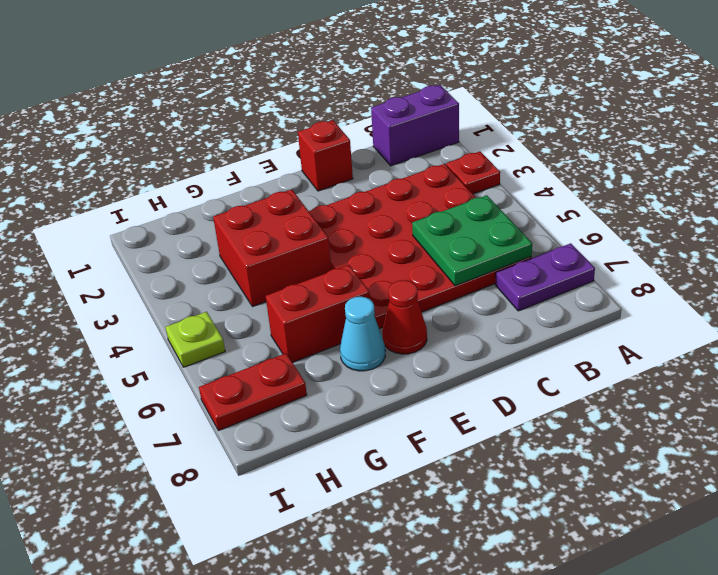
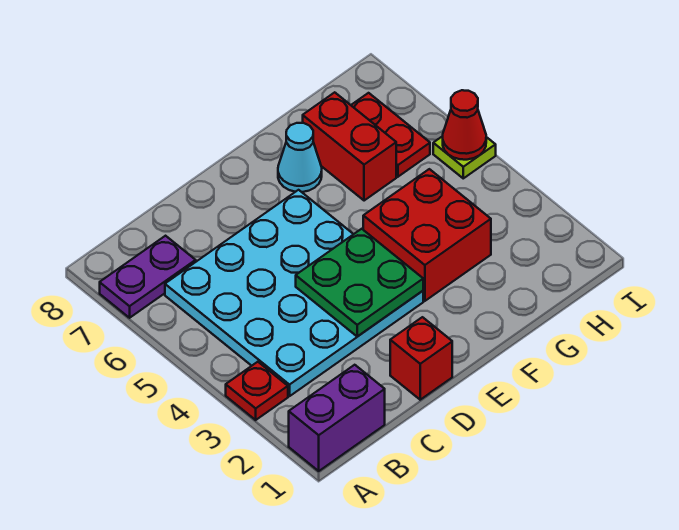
red plate B3:E6 level 1 -> cyan plate B3:E6 level 1
green plate B5:C6 level 2 -> green plate D3:E4 level 2
red cone E7 level 1 -> red cone I5 level 2
red brick F6:G6 level 1 -> red brick G6:G7 level 1
red plate H7:I7 level 1 -> red plate H6:H7 level 1

